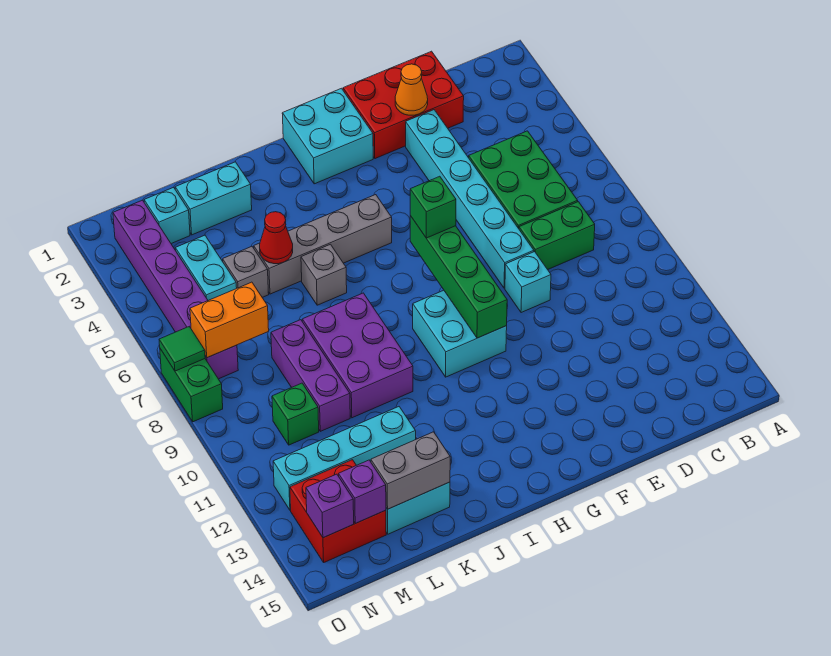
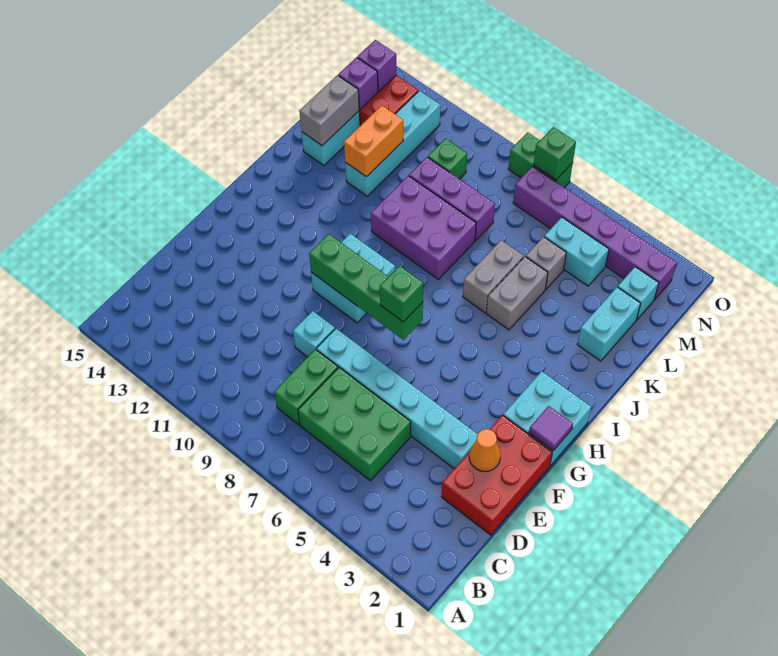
none -> purple tile G1 level 2
grey brick H5:K5 level 1 -> grey brick J5:K5 level 1
grey brick J6 level 1 -> grey brick J6:K6 level 1
red cone K5 level 2 -> none
orange brick M7:N7 level 2 -> orange brick K12:L12 level 2
green tile O7 level 2 -> green brick O7 level 2

